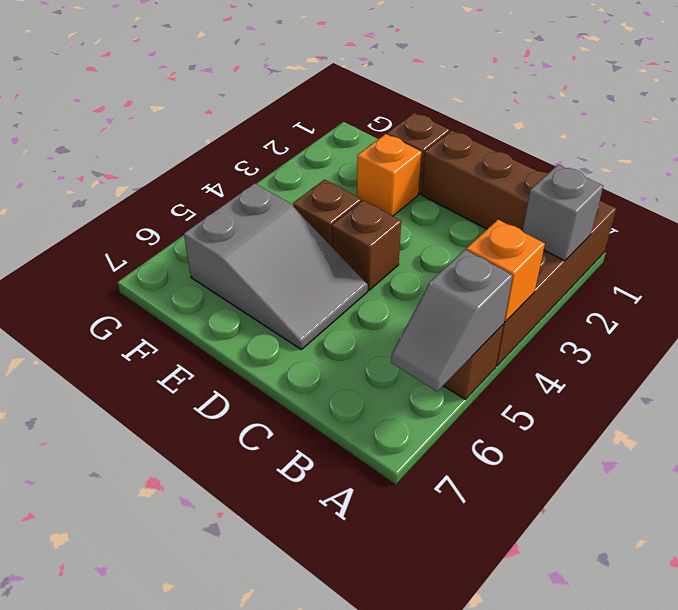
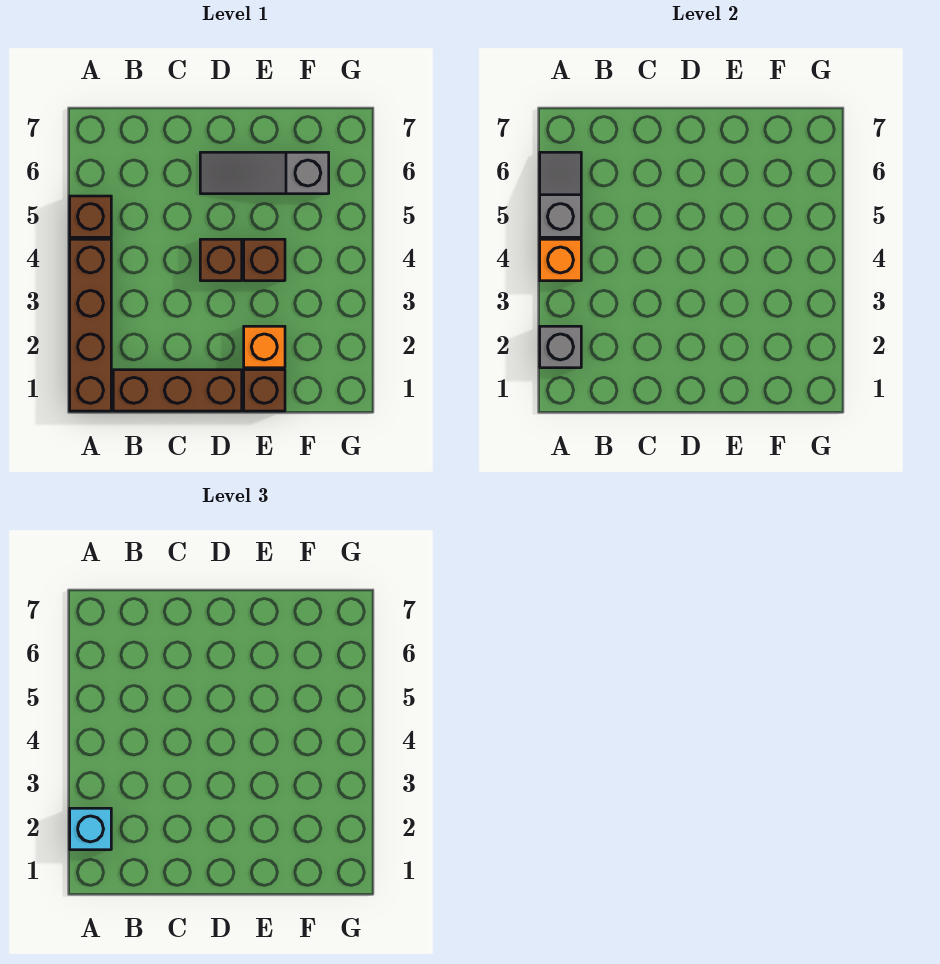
none -> cyan brick A2 level 3
grey slope D5:F6 level 1 top F -> grey slope D6:F6 level 1 top F

